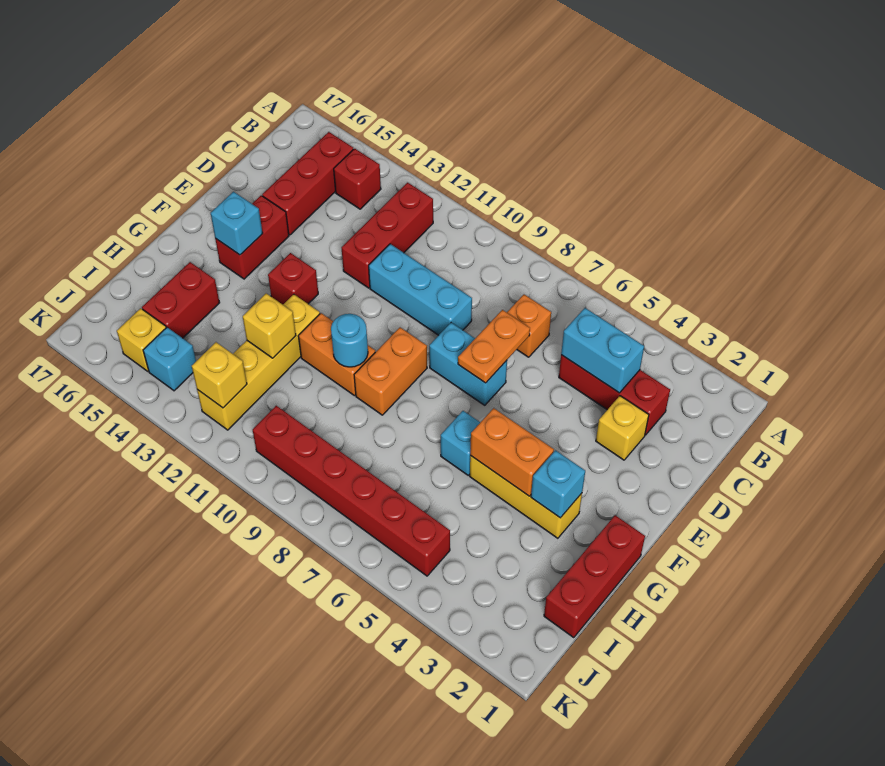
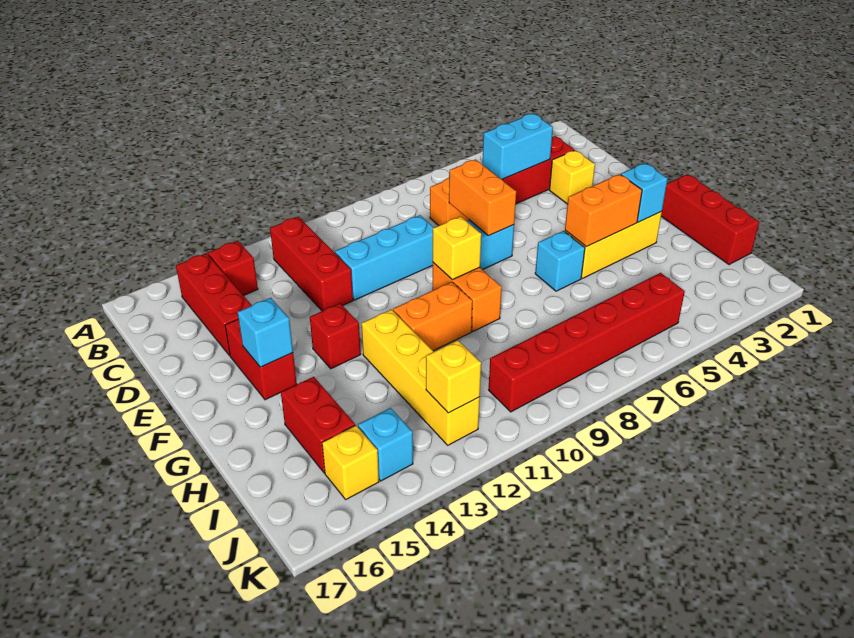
orange plate D7:E7 level 2 -> orange brick D7:E7 level 2
cyan round brick G10 level 2 -> none
yellow brick H12 level 2 -> yellow brick F9 level 2

